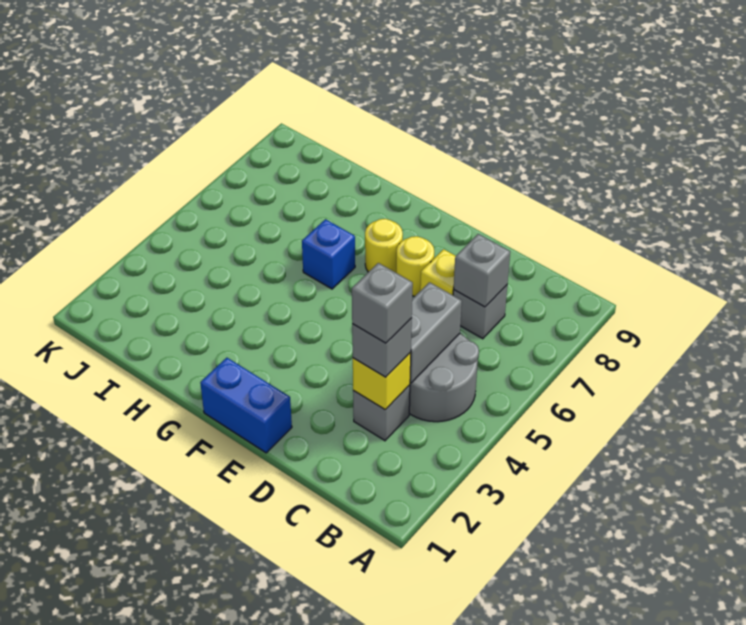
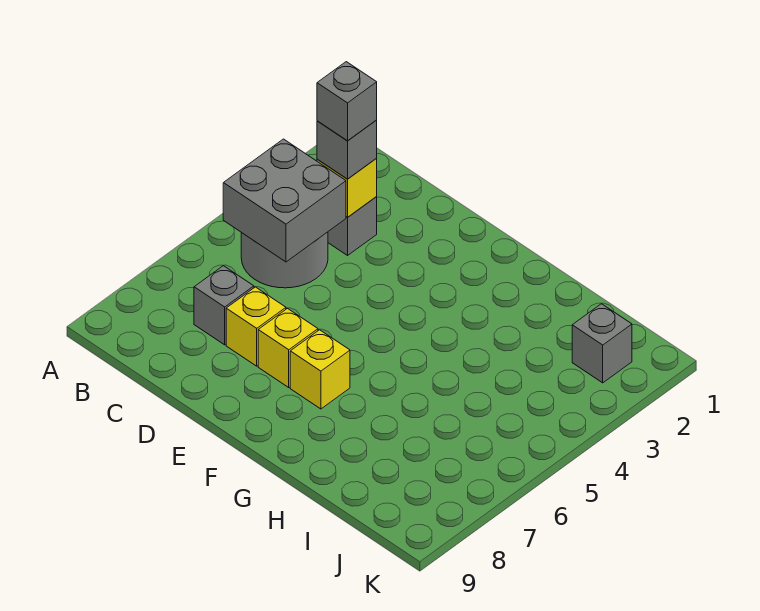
grey brick C4:C5 level 2 -> grey brick B4:C5 level 2
grey brick C7 level 2 -> grey brick J2 level 1
blue brick E1:F1 level 1 -> none
yellow round brick E7 level 1 -> yellow brick E7 level 1
yellow round brick F7 level 1 -> yellow brick F7 level 1
blue brick G6 level 1 -> none

